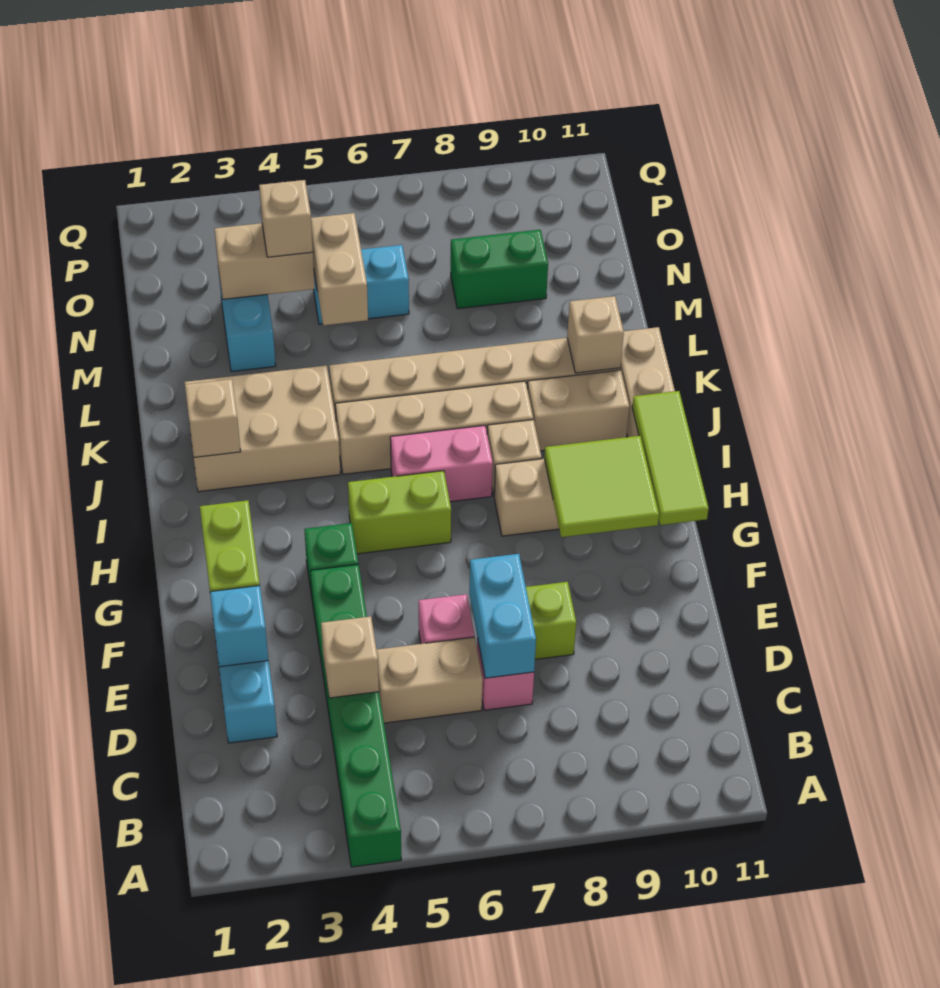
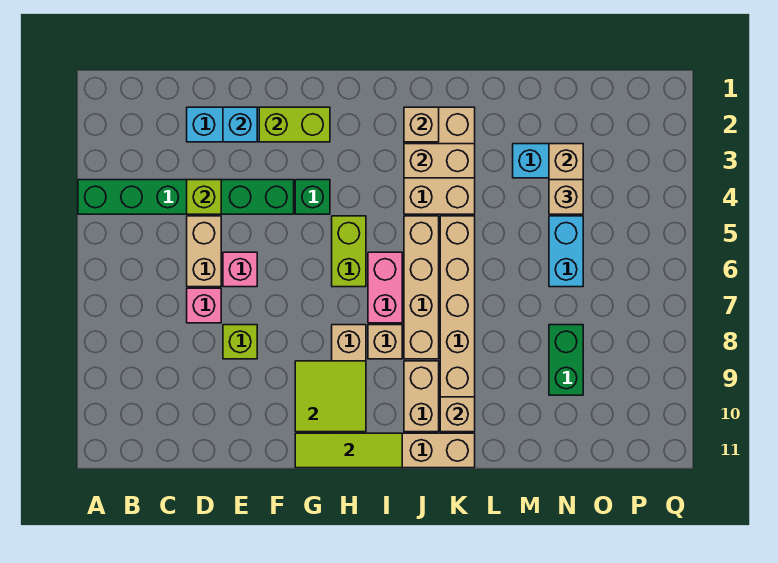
tan brick D4 level 2 -> lime brick D4 level 2
cyan brick D7:E7 level 2 -> none
tan brick M5:N5 level 2 -> tan brick J3:K3 level 2

